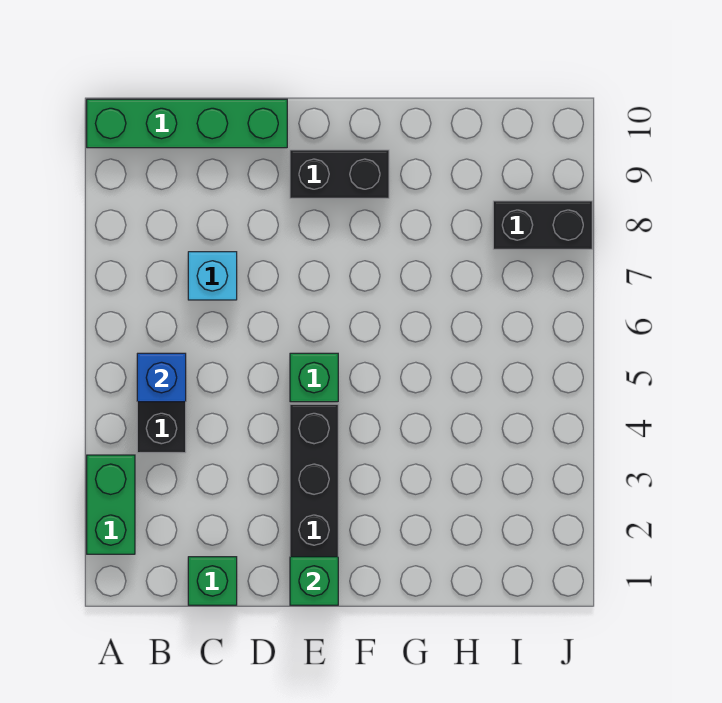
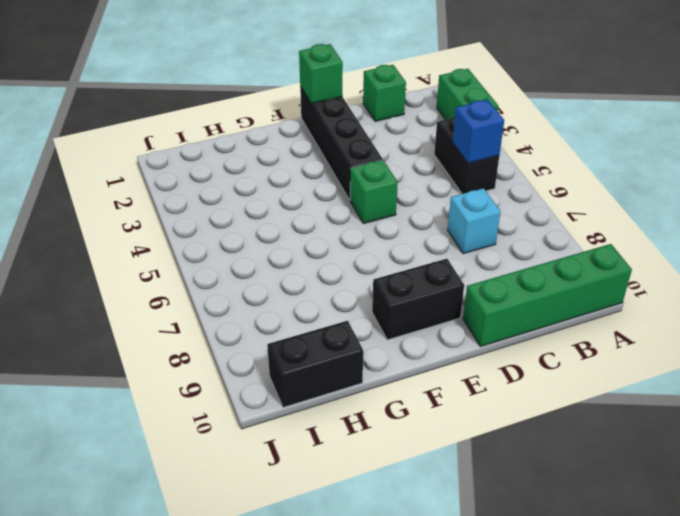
black brick I8:J8 level 1 -> black brick H10:I10 level 1

